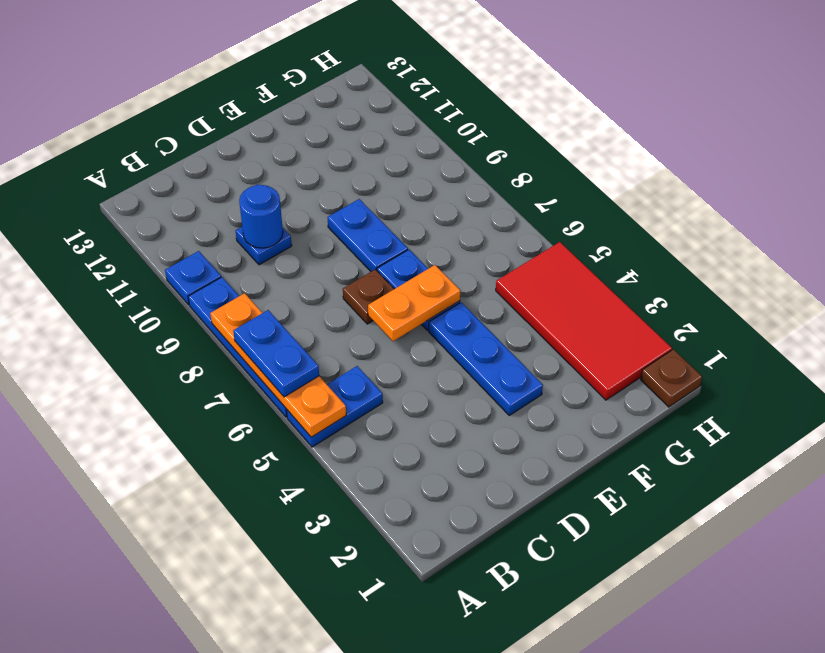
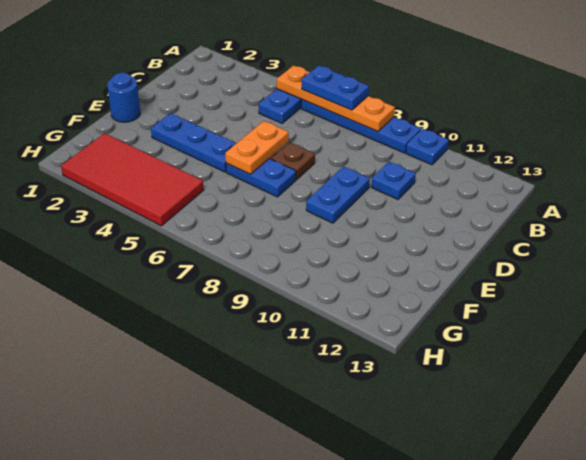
blue round brick C10 level 2 -> blue round brick E1 level 1
blue plate E8:E9 level 1 -> blue plate D9:E9 level 1
brown plate H1 level 1 -> none

